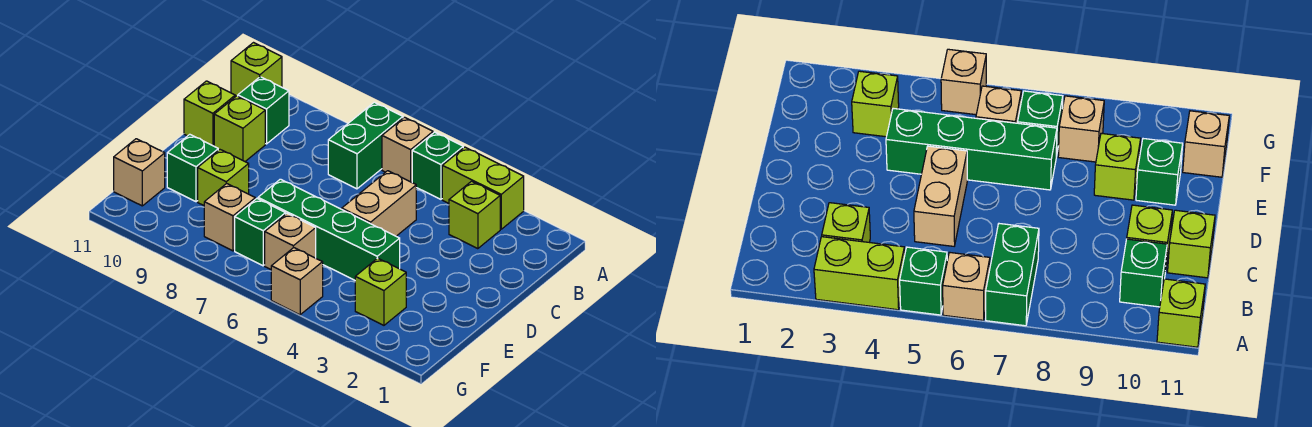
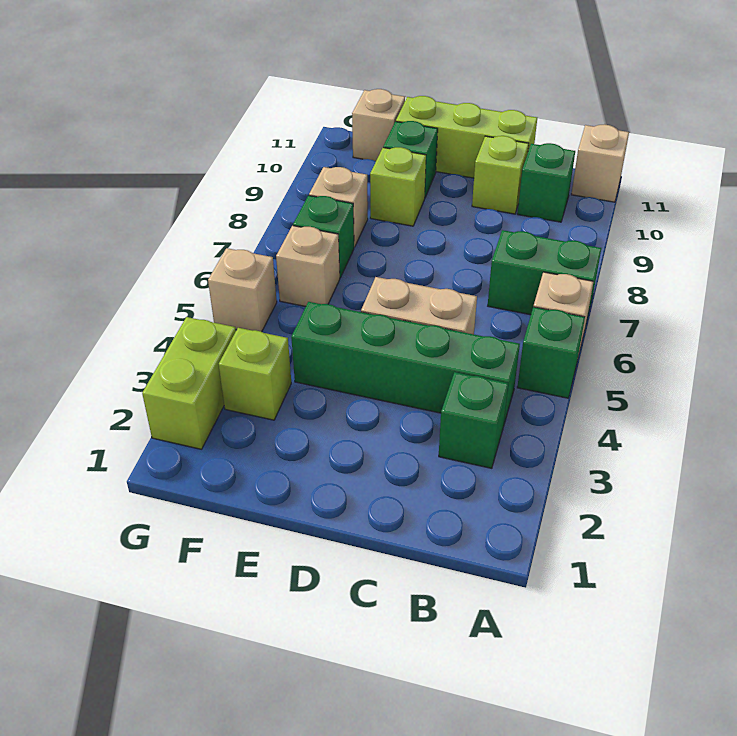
lime brick A3:A4 level 1 -> lime brick G2:G3 level 1
lime brick A11 level 1 -> tan brick A11 level 1
lime brick B3 level 1 -> green brick B3 level 1
lime brick C11 level 1 -> lime brick C11:E11 level 1
green brick E4:E7 level 1 -> green brick B4:E4 level 1

